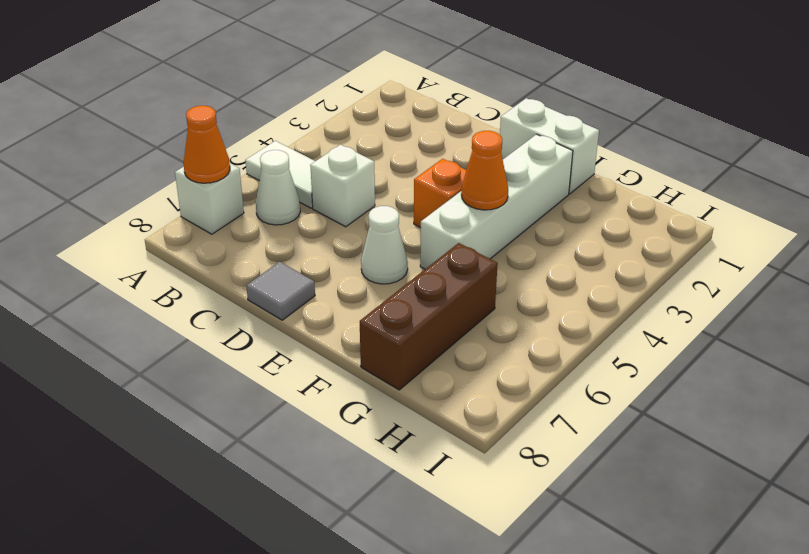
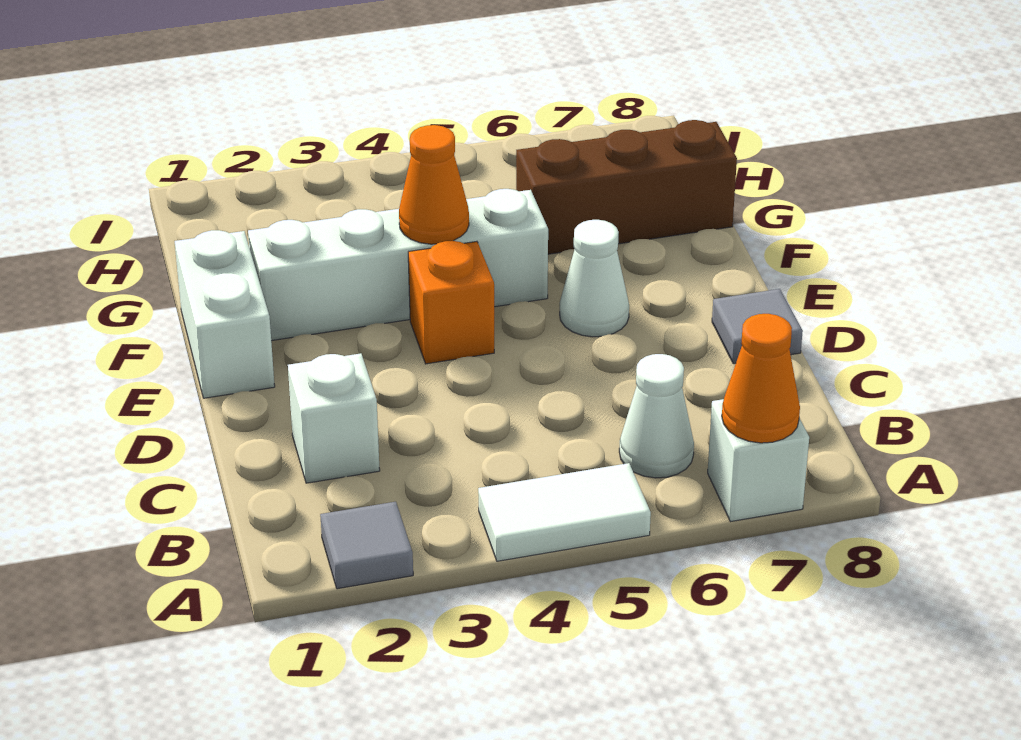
none -> grey tile A2 level 1
white tile A5:B5 level 1 -> white tile A4:A5 level 1
white brick C5 level 1 -> white brick C2 level 1

